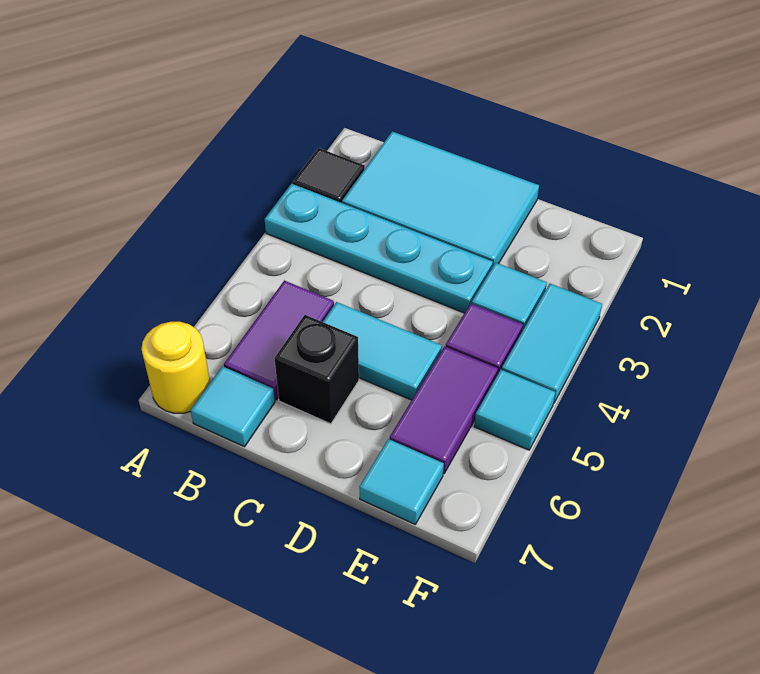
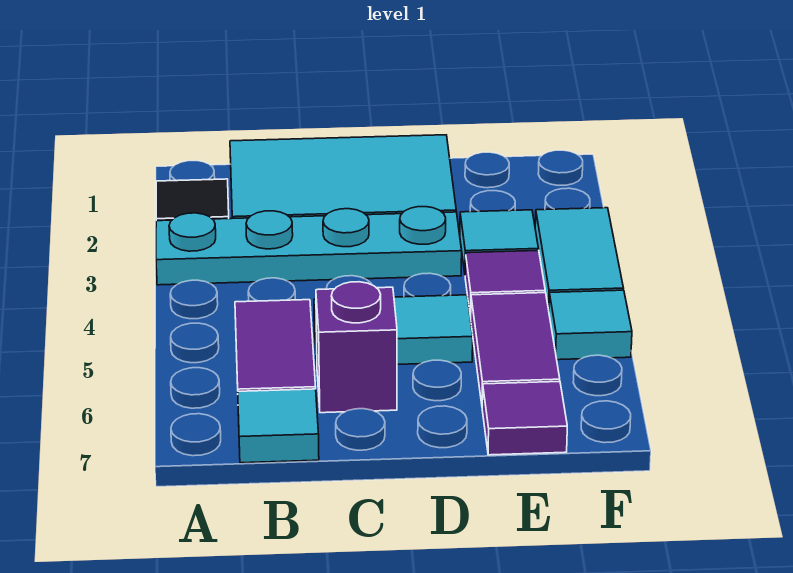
yellow round brick A7 level 1 -> none
black brick C6 level 1 -> purple brick C6 level 1
cyan tile E7 level 1 -> purple tile E7 level 1

